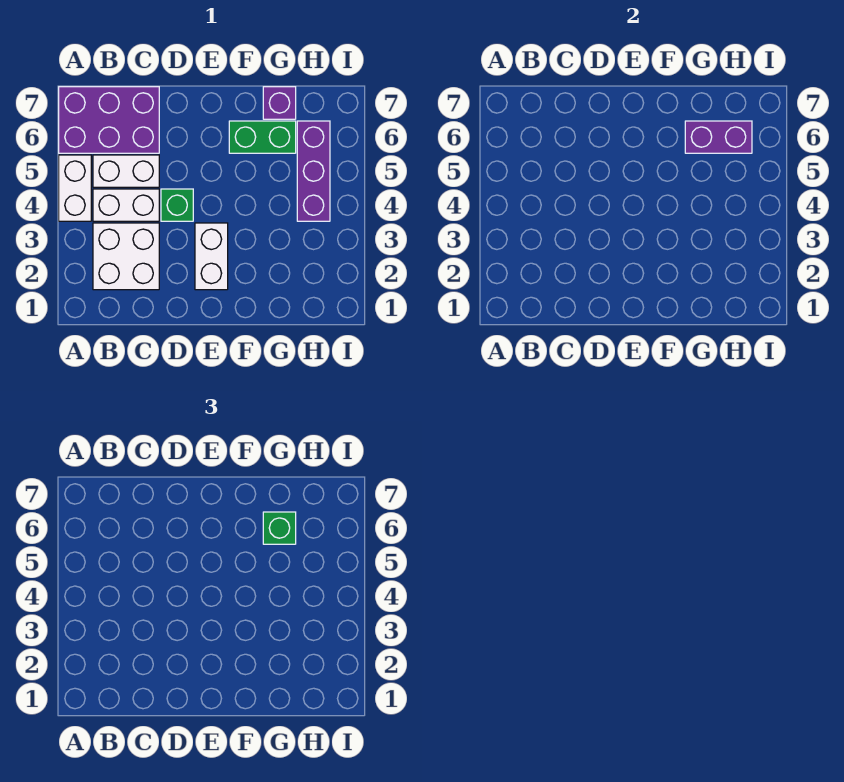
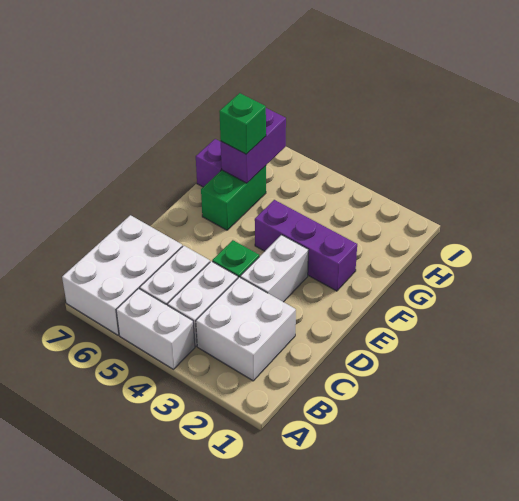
purple brick A6:C7 level 1 -> white brick A6:C7 level 1
white brick E2:E3 level 1 -> white brick D3:E3 level 1
purple brick H4:H6 level 1 -> purple brick F2:F4 level 1

